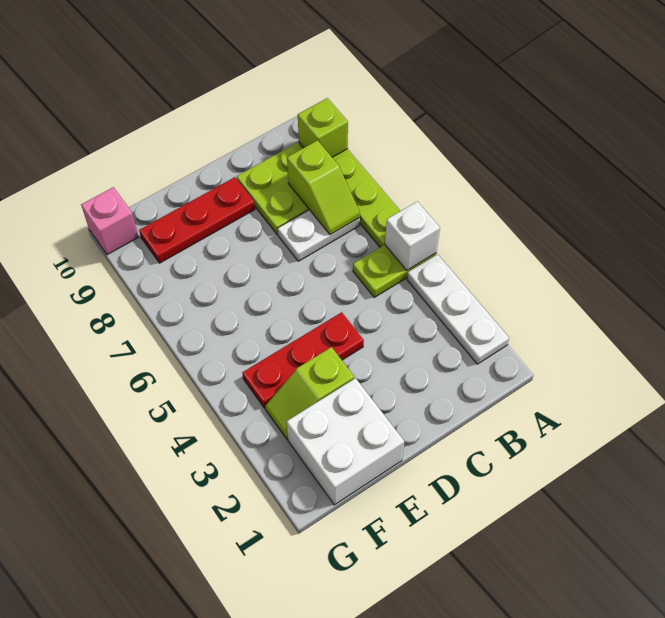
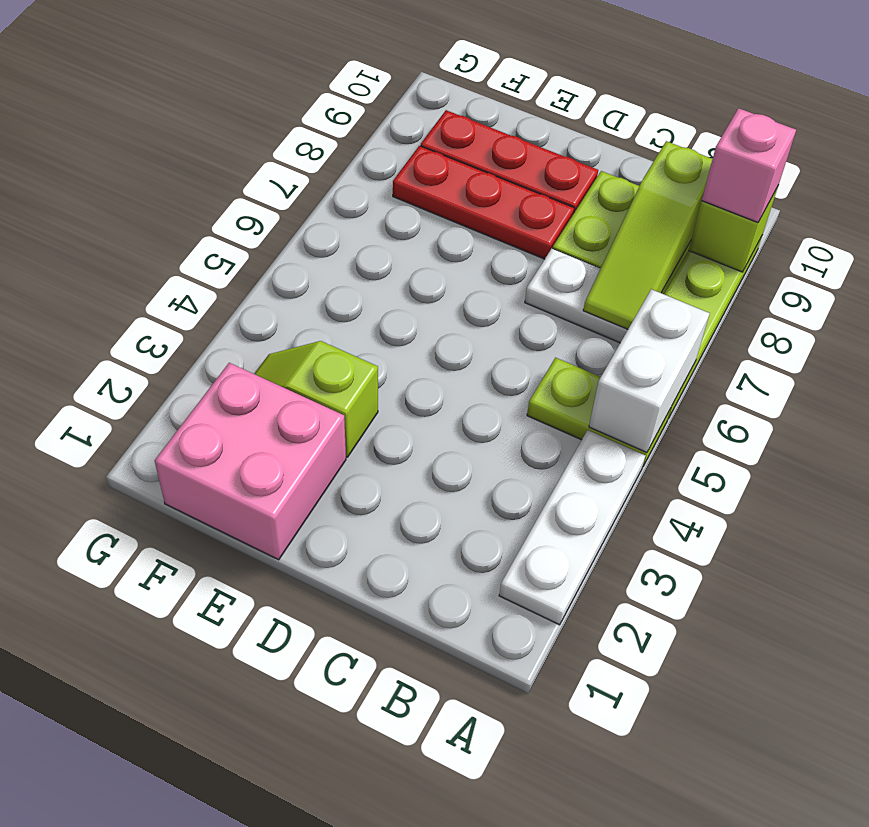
white brick A5 level 2 -> white brick A5:A6 level 2
lime slope B7:B8 level 2 top 8 -> lime slope B7:B9 level 2 top 9
red plate D4:F4 level 1 -> red plate D8:F8 level 1
white brick E1:F2 level 1 -> pink brick E1:F2 level 1
pink brick G10 level 1 -> pink brick A9 level 3

